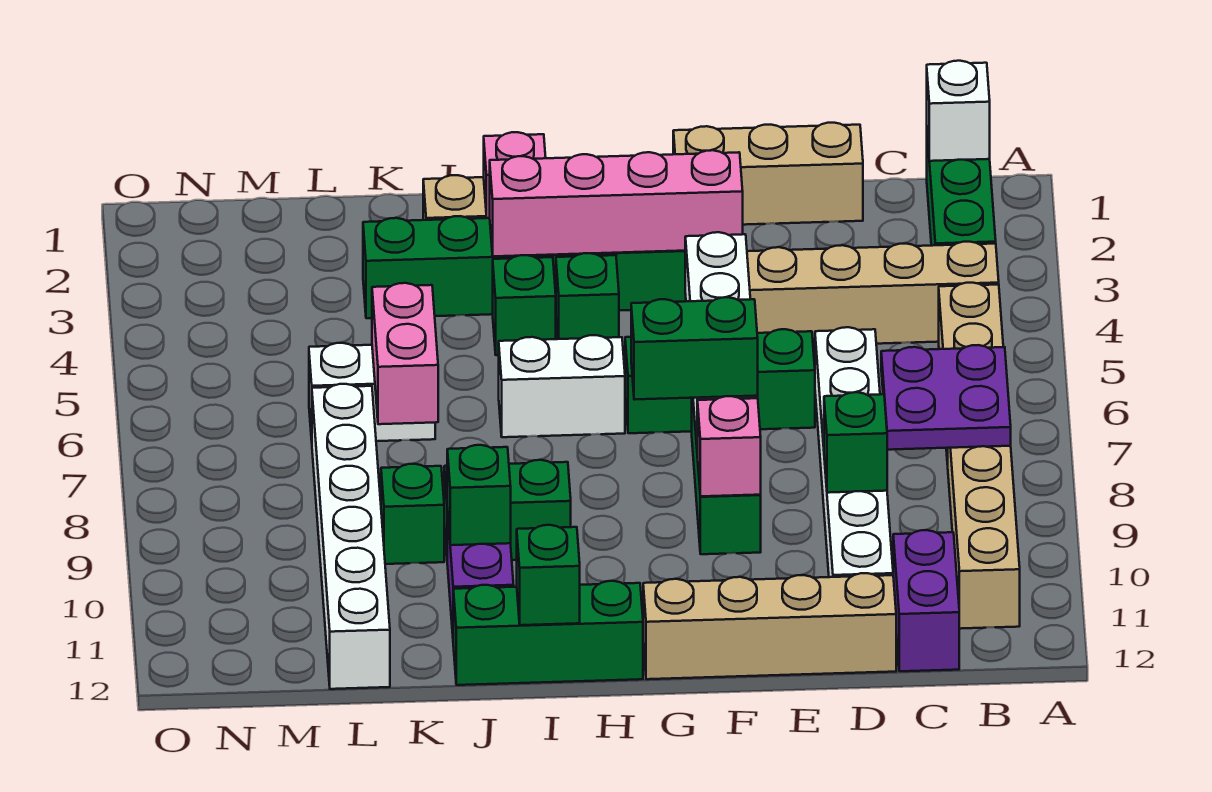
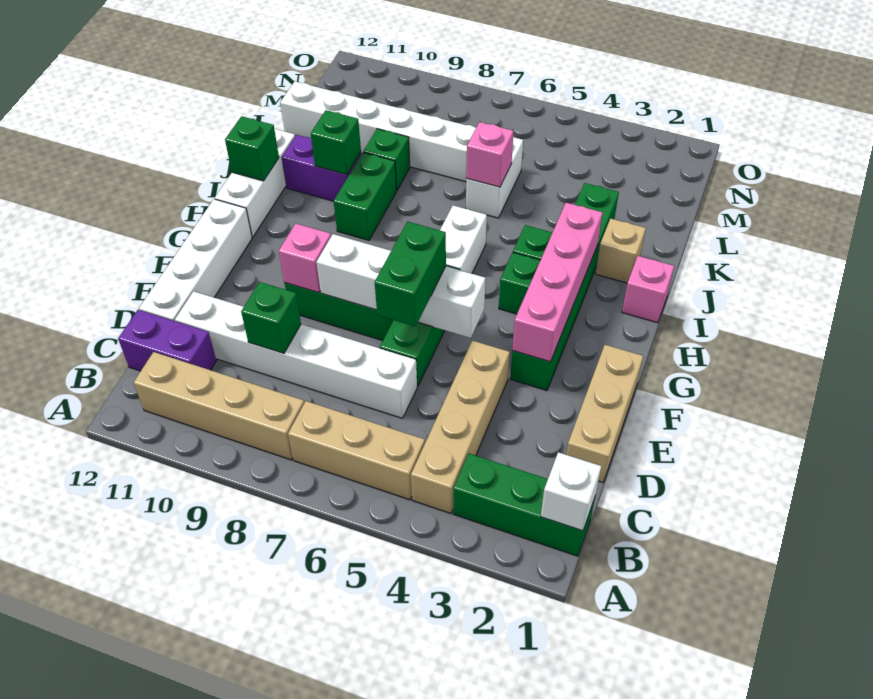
purple plate B7:C8 level 2 -> none
tan brick D12:G12 level 1 -> white brick D12:G12 level 1
green brick F8:G8 level 3 -> green brick E6:F6 level 3
green brick H12:J12 level 1 -> white brick H12:J12 level 1
pink brick K6:K7 level 2 -> pink brick K6 level 2

